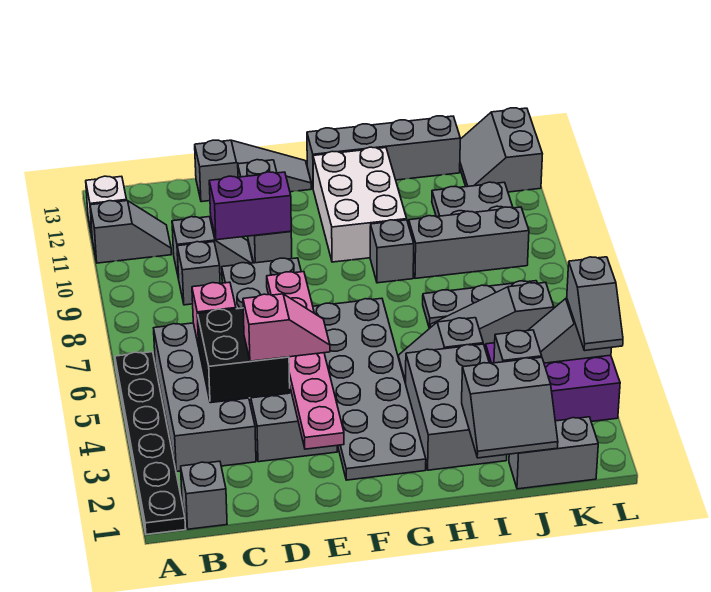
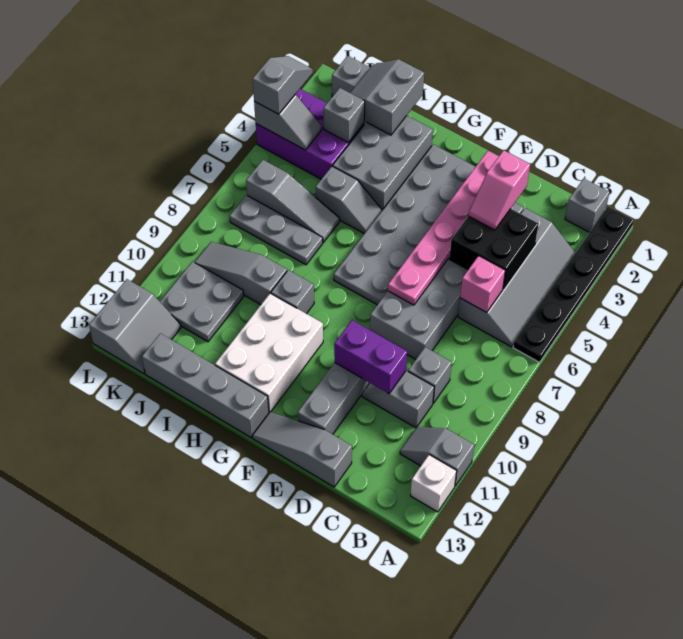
grey brick B3:C6 level 1 -> grey slope B3:C6 level 1 top C
pink slope D4:E4 level 3 top D -> pink slope D3:D4 level 3 top 3
grey slope I1:J2 level 2 top 2 -> grey slope I1:J2 level 2 top I
grey brick I9:K9 level 1 -> grey slope I9:K9 level 1 top I

